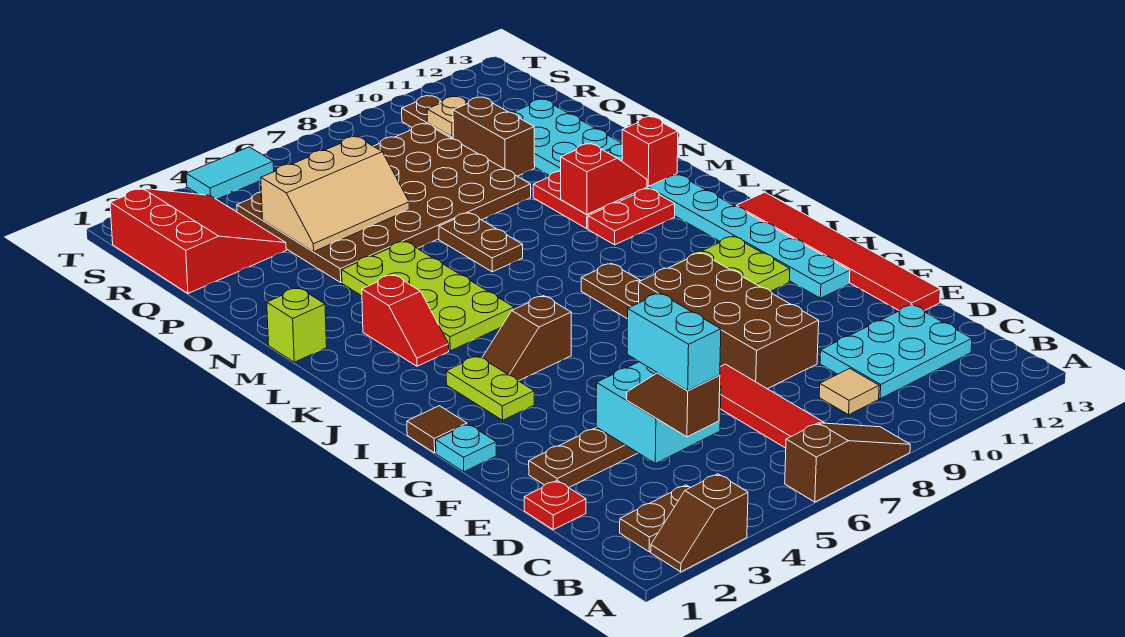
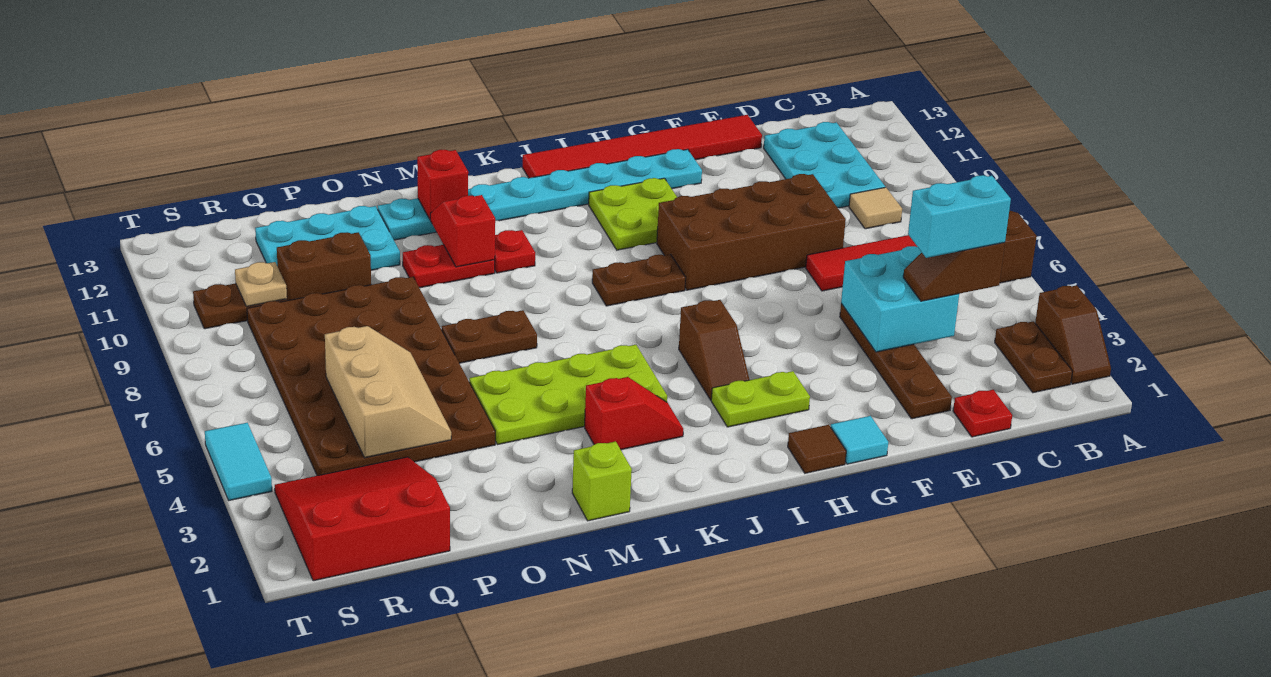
cyan plate G1 level 1 -> cyan tile G1 level 1
red plate L10:L11 level 1 -> red plate L10 level 1

